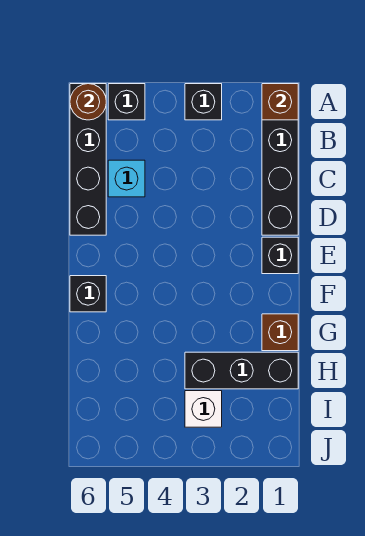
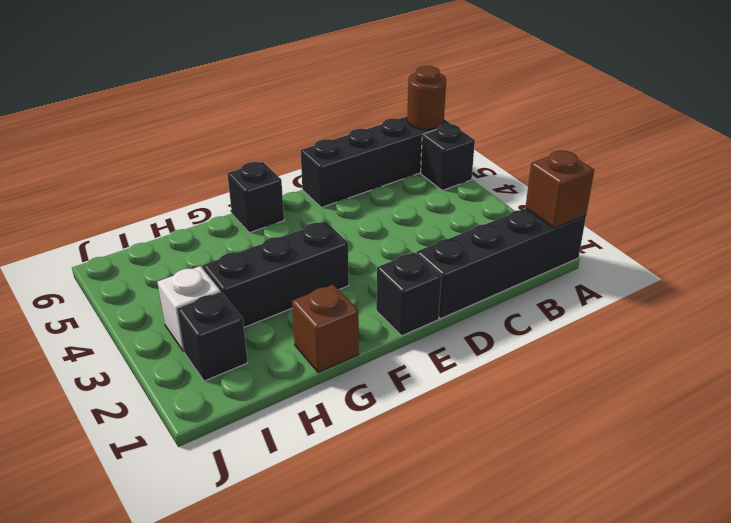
black brick A3 level 1 -> black brick I2 level 1
cyan brick C5 level 1 -> none
black brick H1:H3 level 1 -> black brick F3:H3 level 1

